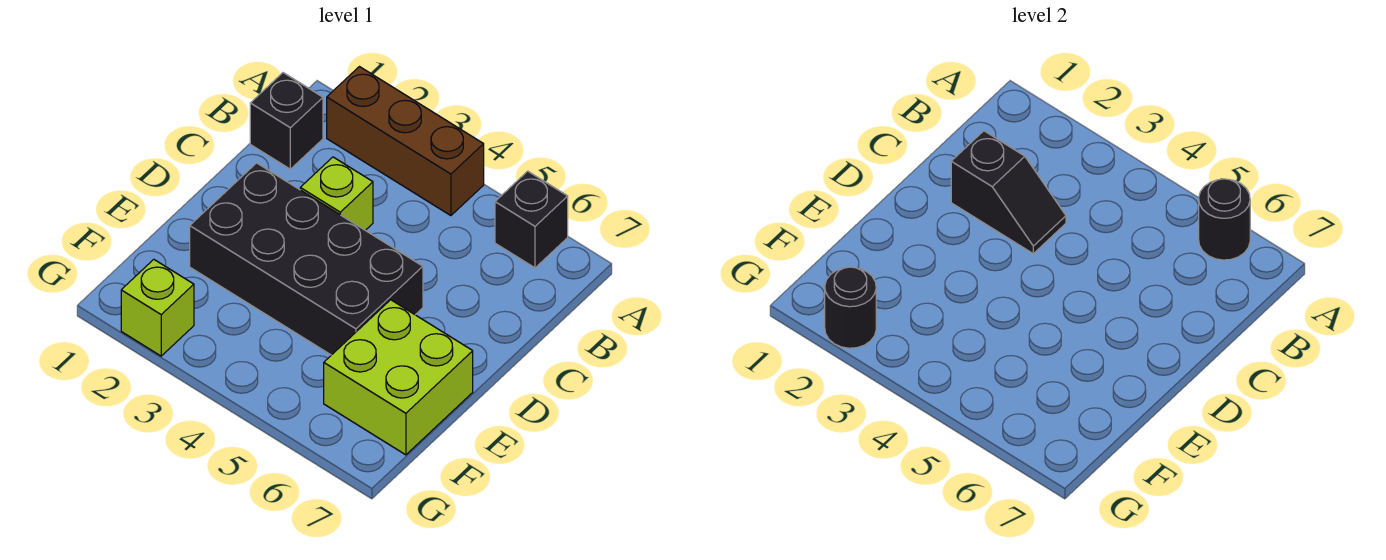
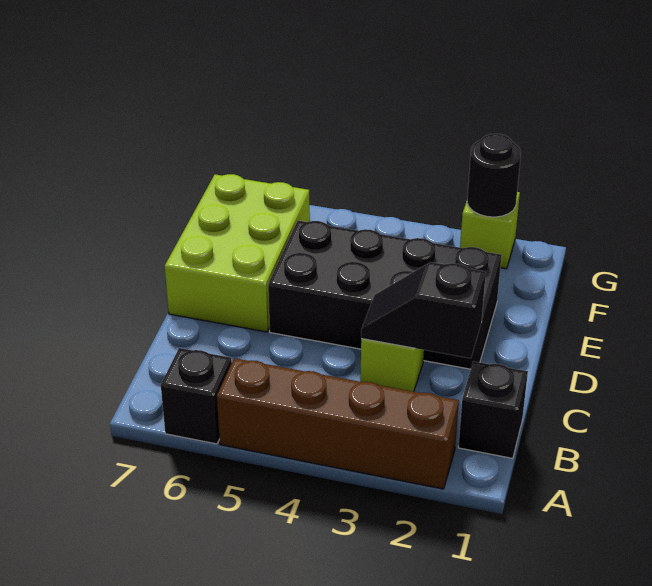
brown brick A2:A4 level 1 -> brown brick A2:A5 level 1
black round brick A6 level 2 -> none
lime brick E6:F7 level 1 -> lime brick D6:F7 level 1

